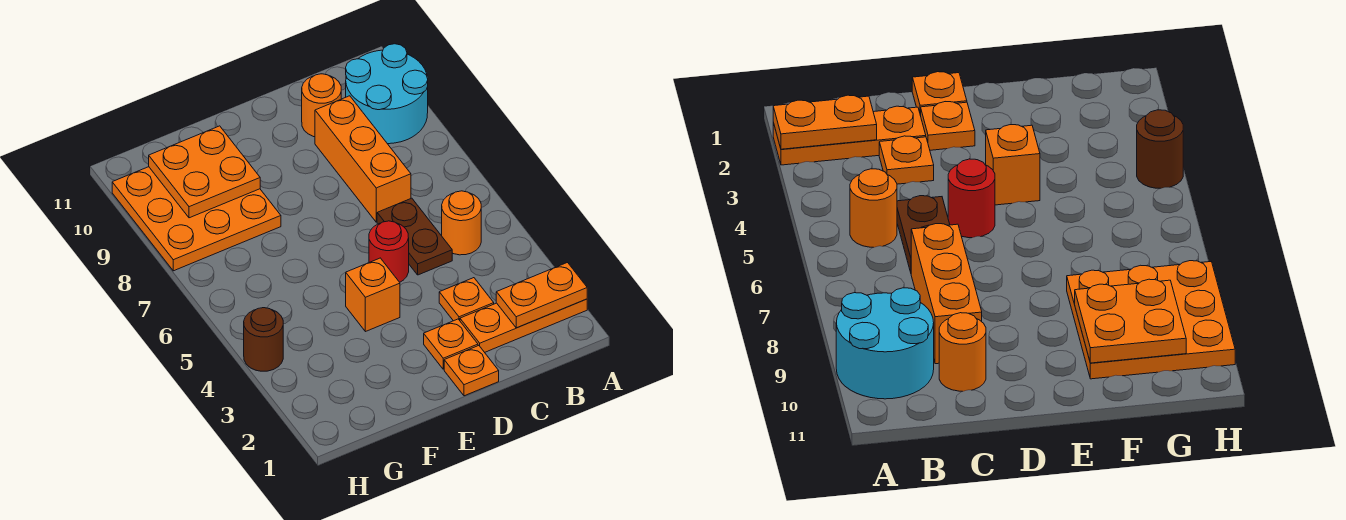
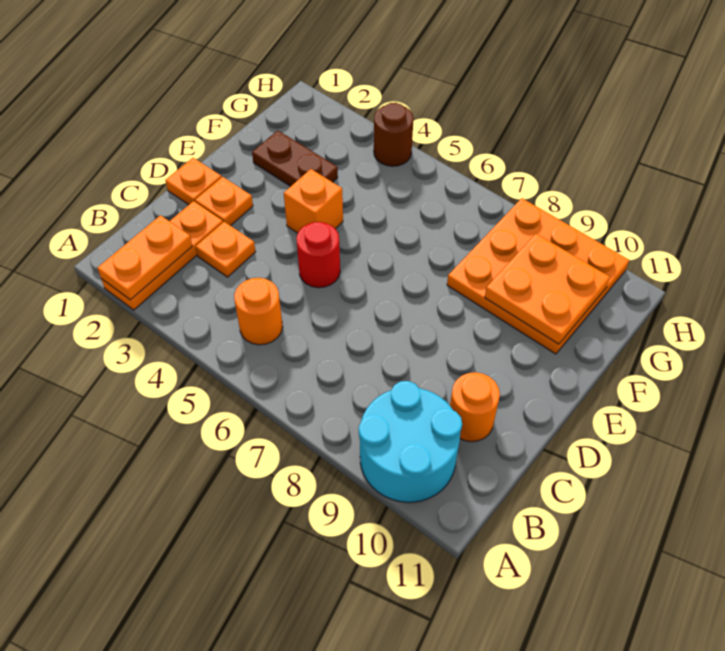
brown plate C5:C6 level 1 -> brown plate F2:F3 level 1
orange brick C7:C9 level 1 -> none

